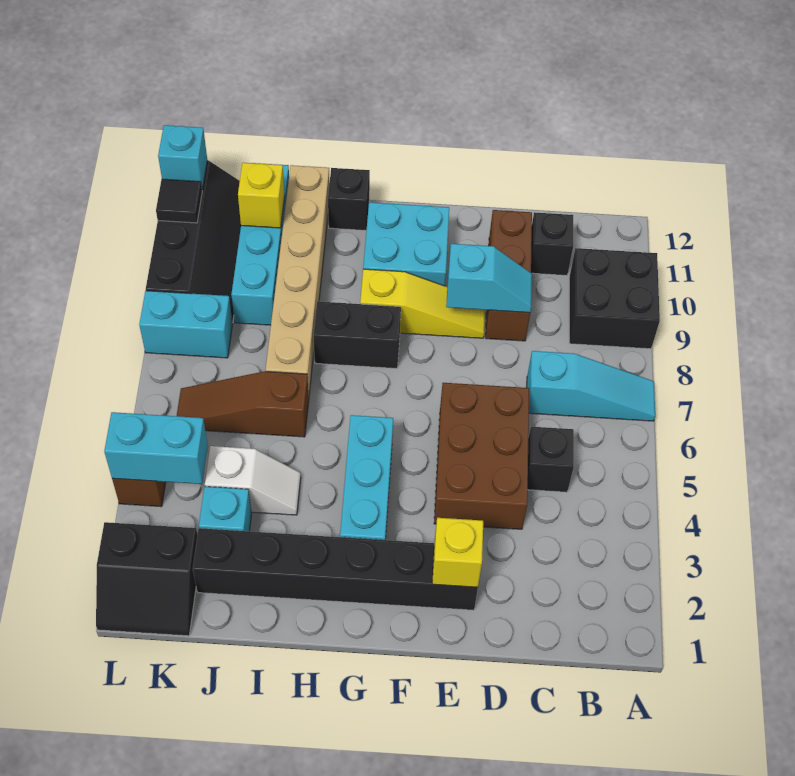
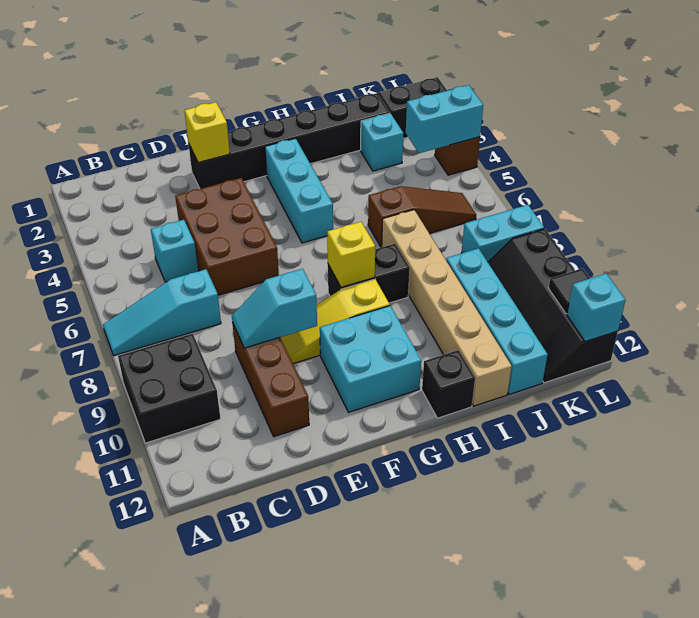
black brick C5 level 1 -> cyan brick C5 level 1
black brick C11 level 1 -> none
white slope I4:J4 level 1 top J -> none
yellow brick J11 level 2 -> yellow brick G8 level 2

